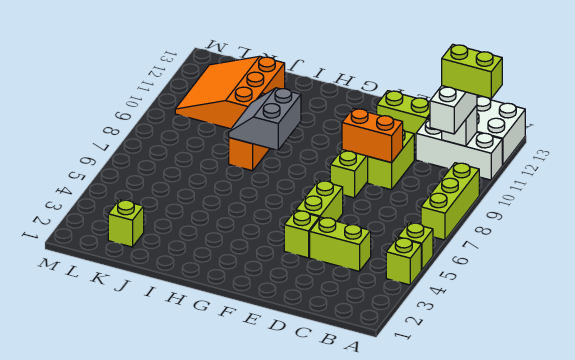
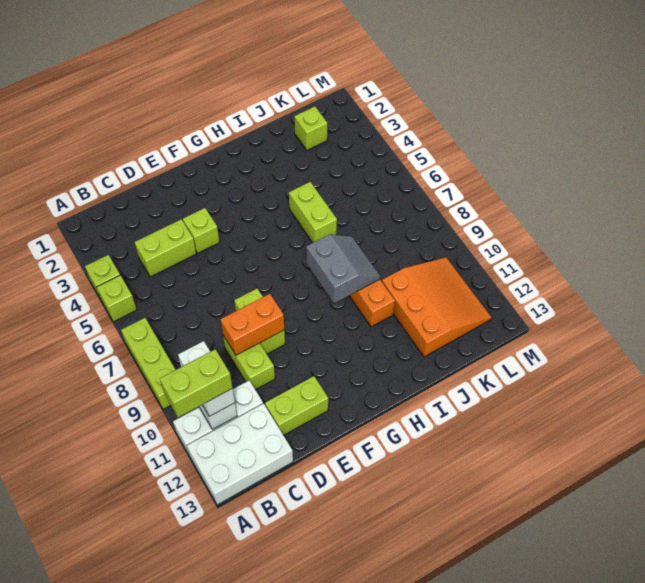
lime brick E5:E6 level 1 -> lime brick I5:I6 level 1

